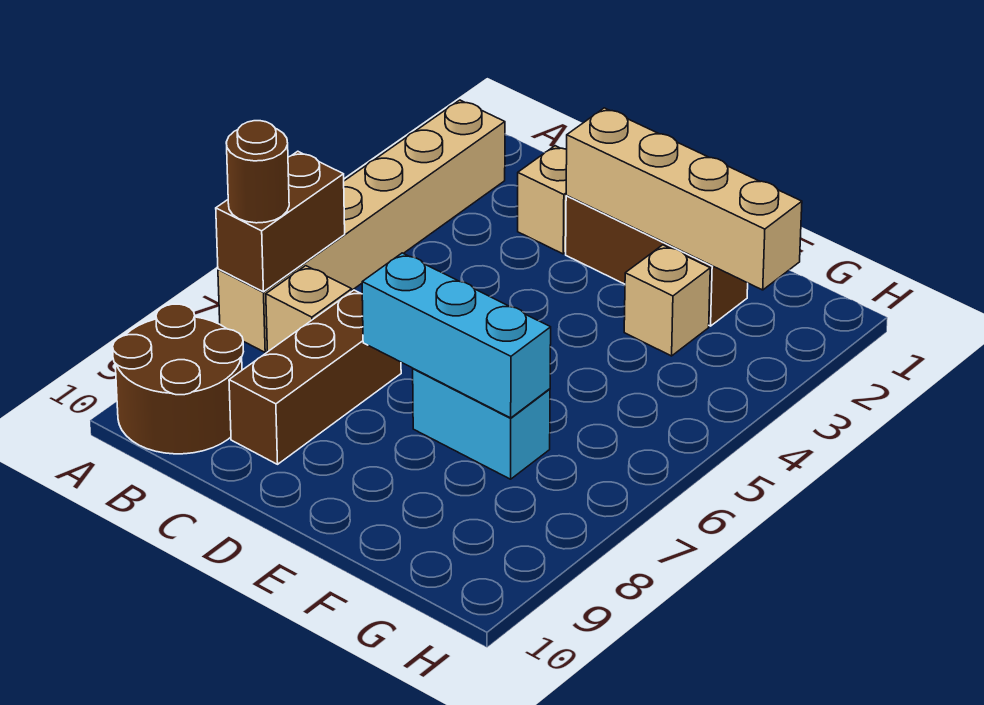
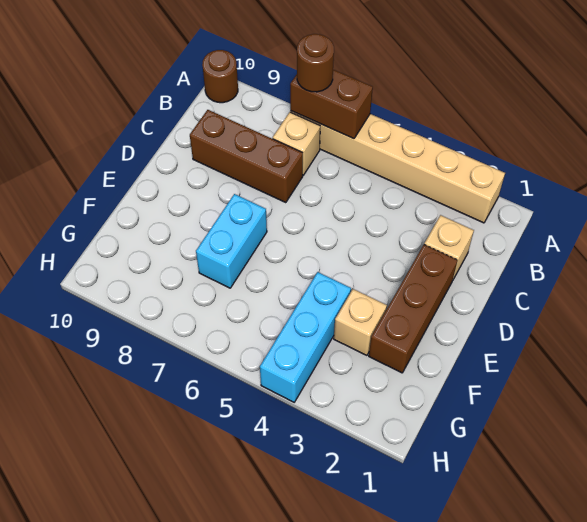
brown round brick A9:B10 level 1 -> brown round brick A10 level 1
tan brick D2:G2 level 2 -> none
cyan brick D7:F7 level 2 -> cyan brick F4:H4 level 1

